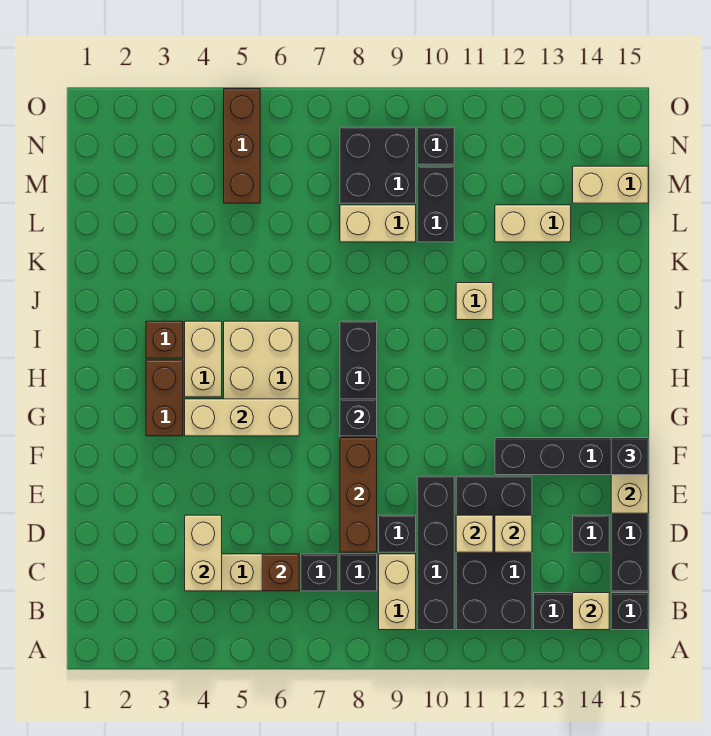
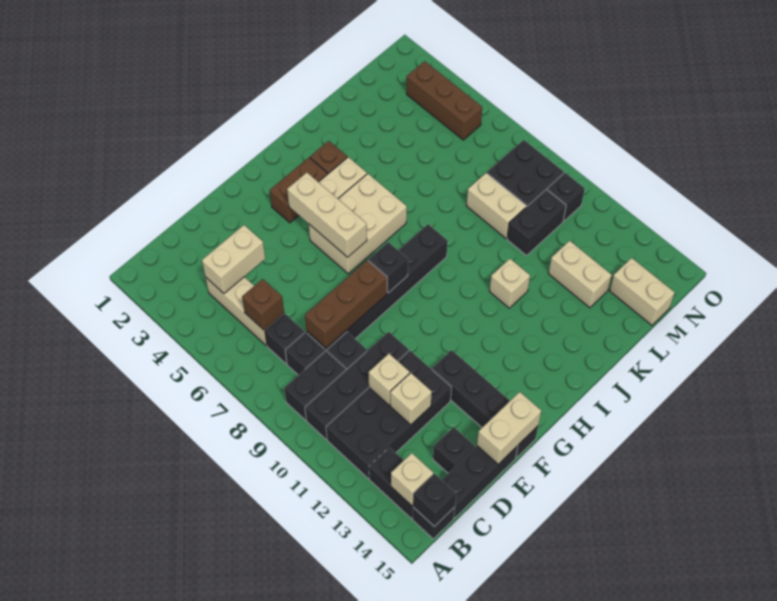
tan brick B9:C9 level 1 -> black brick B9:C9 level 1
black brick F15 level 3 -> black brick B15 level 2
brown brick M5:O5 level 1 -> brown brick N3:N5 level 1

